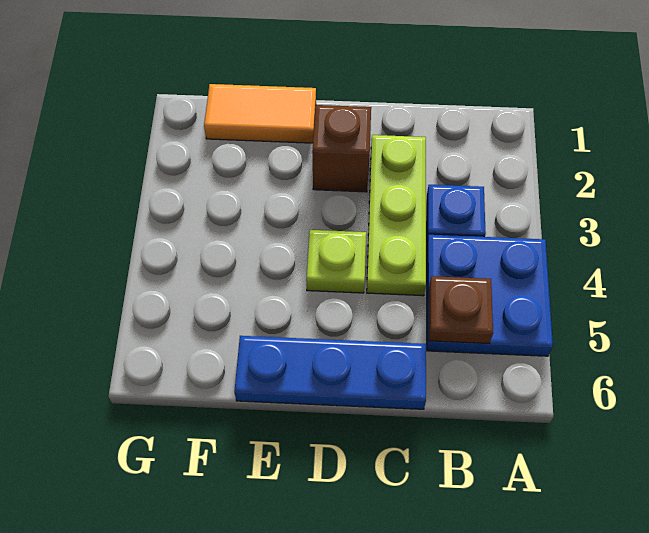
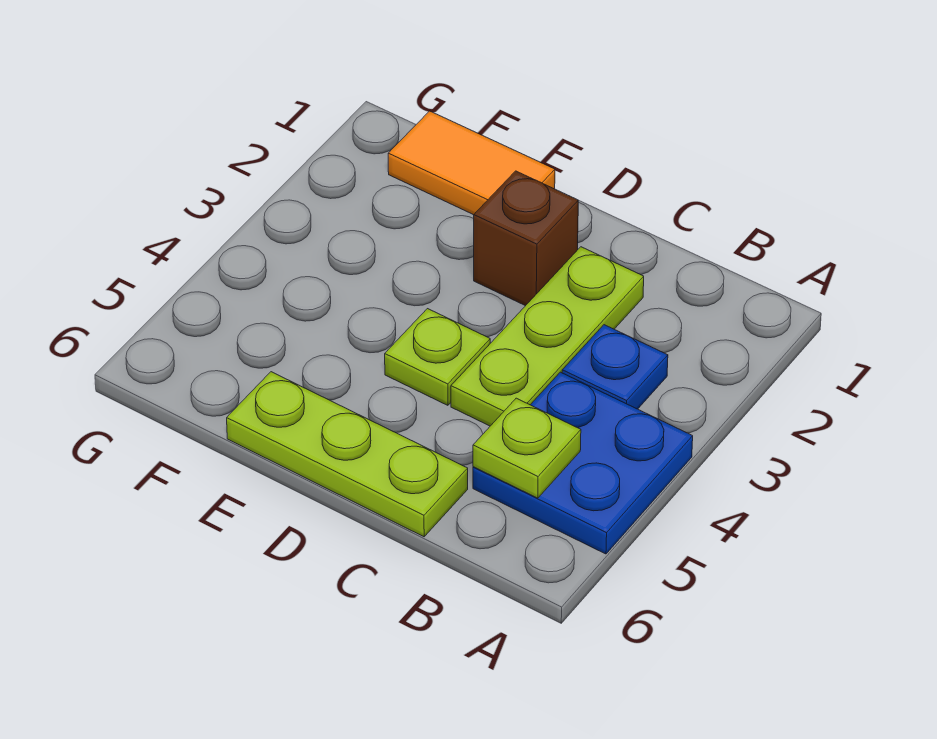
brown plate B5 level 2 -> lime plate B5 level 2
blue plate C6:E6 level 1 -> lime plate C6:E6 level 1

